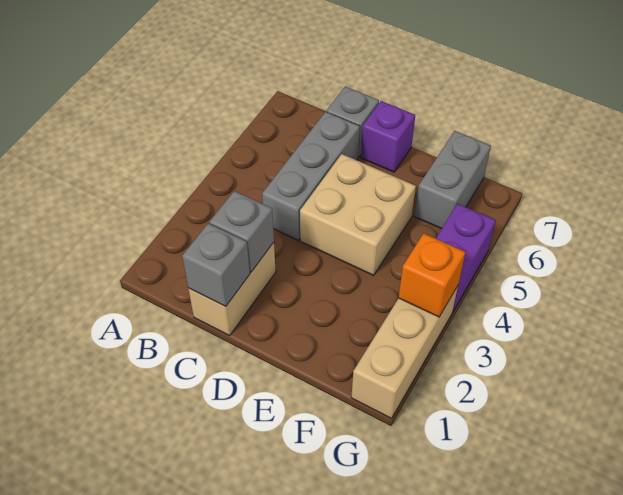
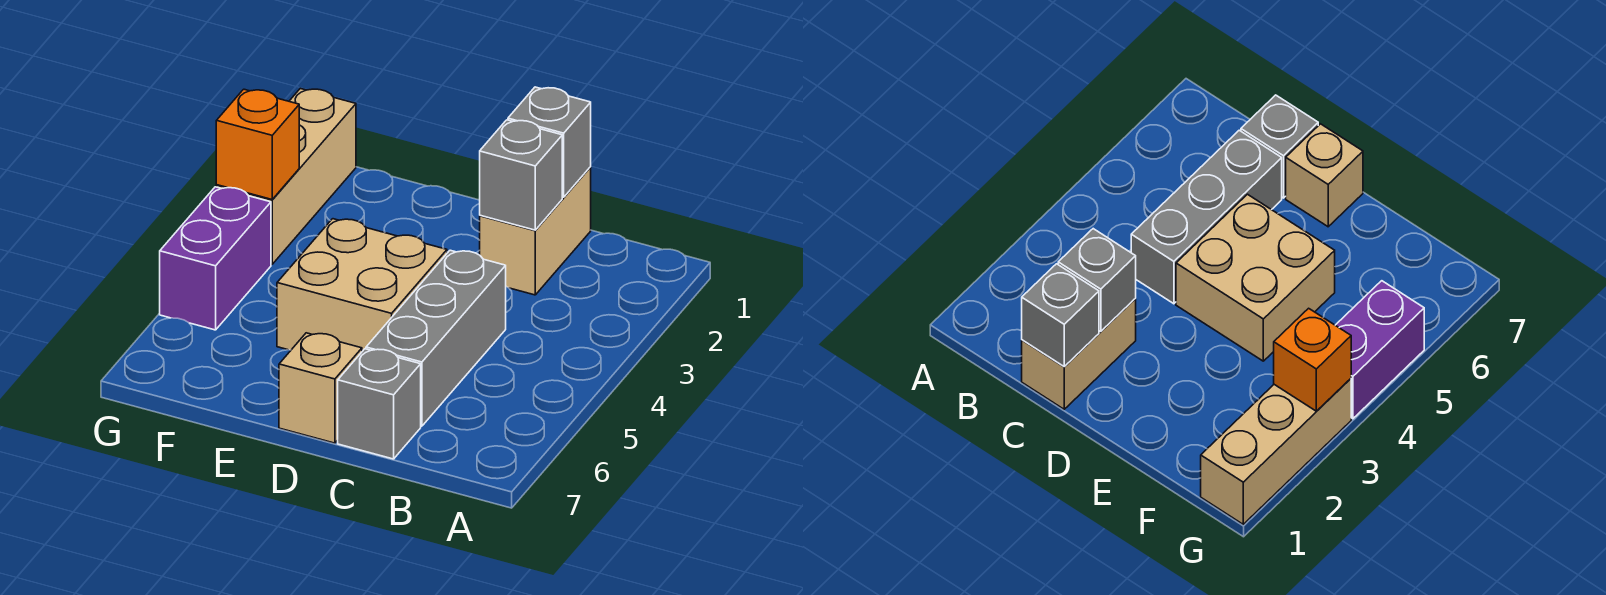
purple brick D7 level 1 -> tan brick D7 level 1
grey brick F6:F7 level 1 -> none

